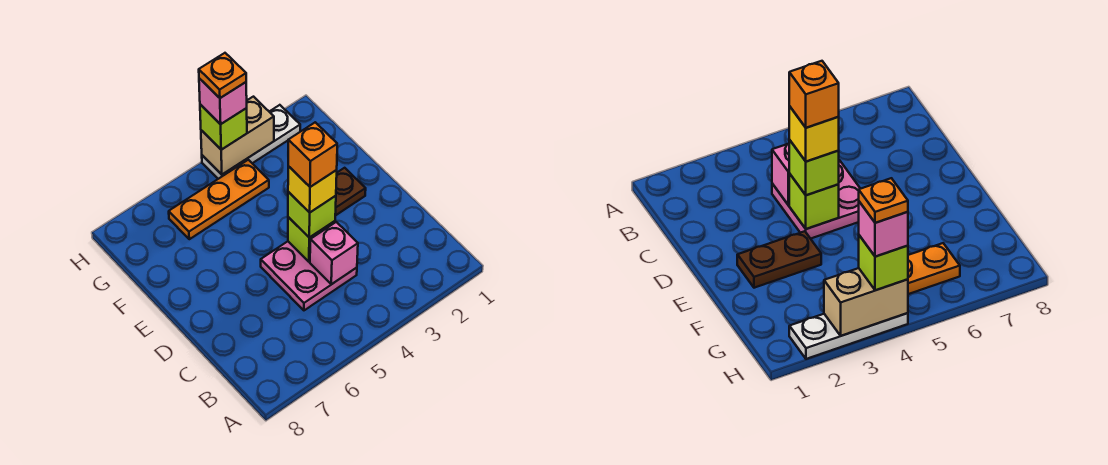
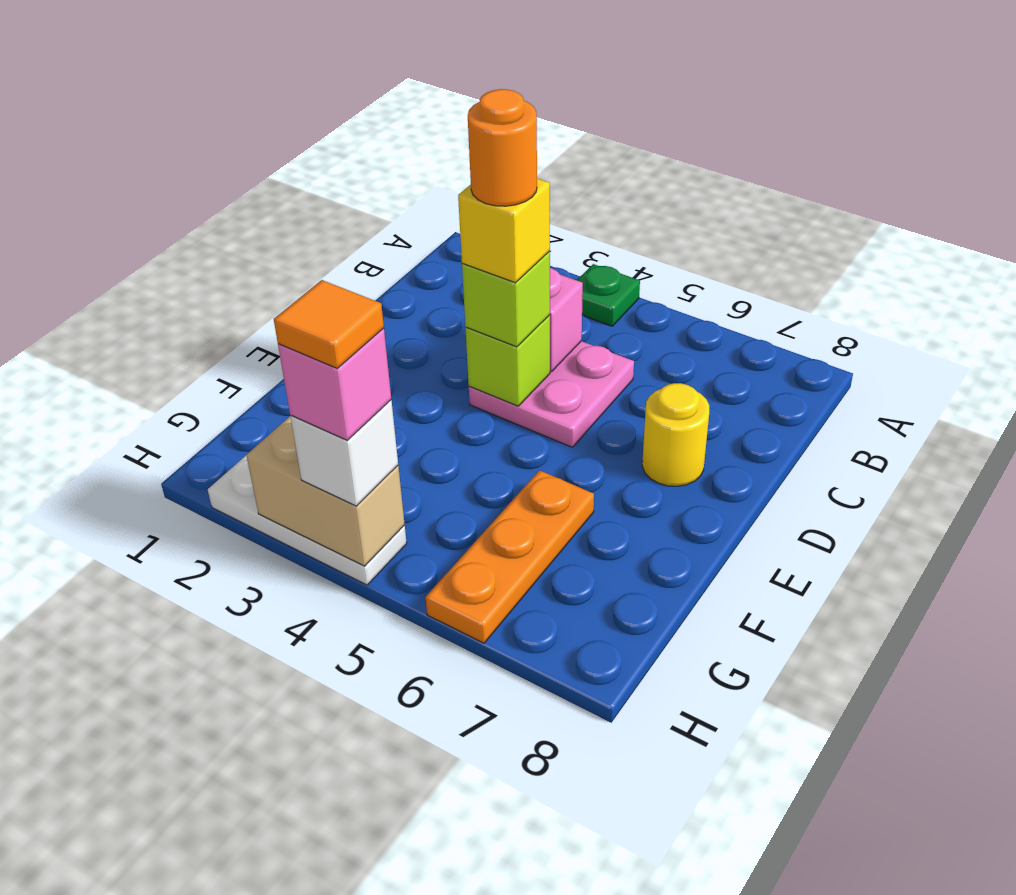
none -> green plate A4 level 1
orange brick D4 level 5 -> orange round brick D4 level 5
none -> yellow round brick D7 level 1
brown plate E2:E3 level 1 -> none
orange plate G4:G6 level 1 -> orange plate F6:H6 level 1
lime brick H4 level 3 -> white brick H4 level 3
orange plate H4 level 5 -> orange tile H4 level 5

